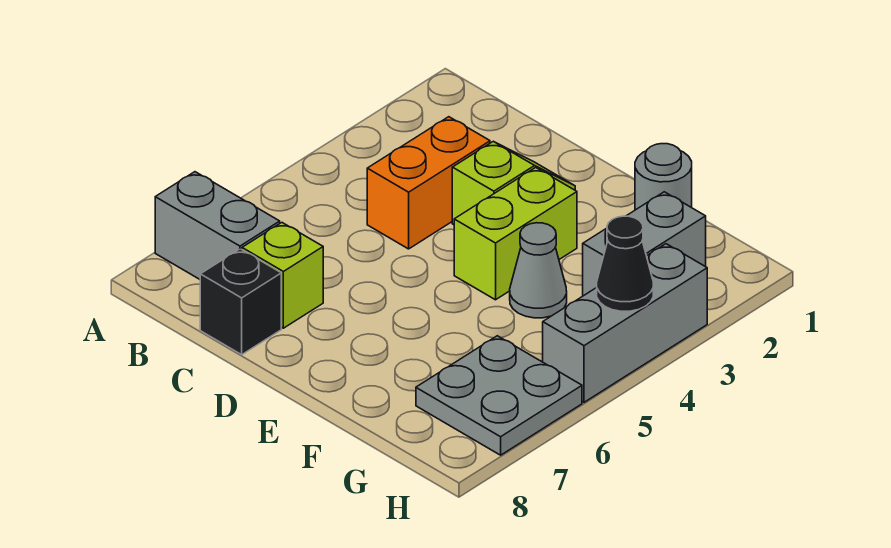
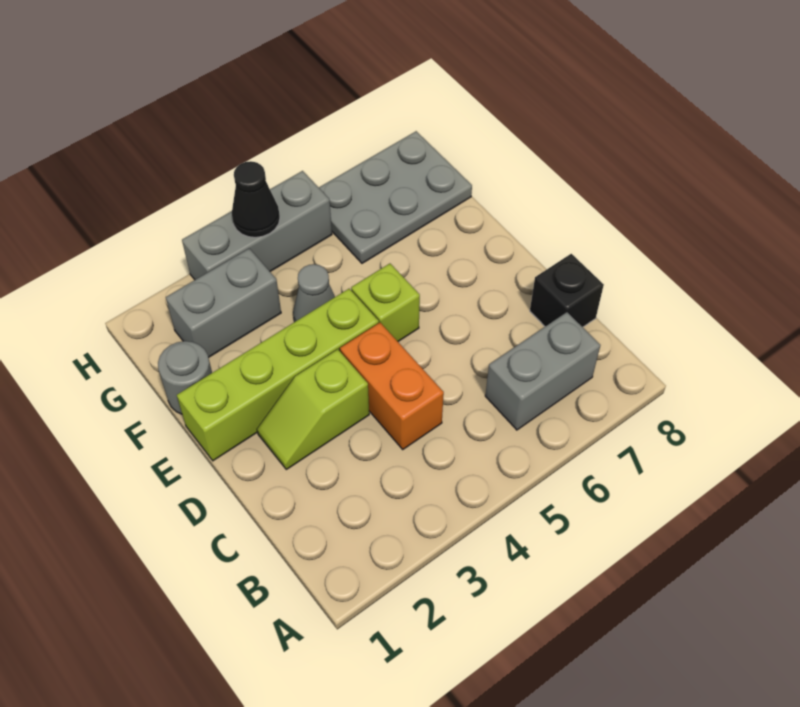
grey brick A7:B7 level 1 -> grey brick B6:B7 level 1
orange brick C3:C4 level 1 -> orange brick C4:D4 level 1
lime brick C7 level 1 -> lime brick E5 level 1
lime brick E3:E4 level 1 -> lime brick E1:E4 level 1
grey plate G6:H7 level 1 -> grey plate G6:H8 level 1

